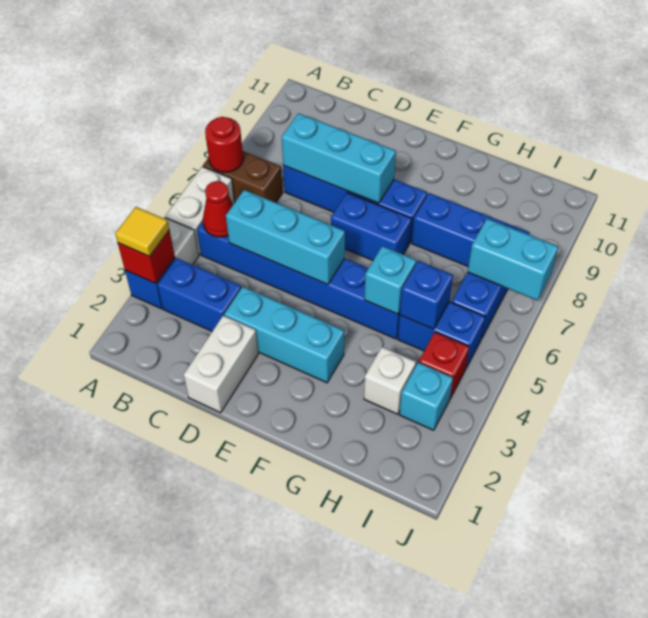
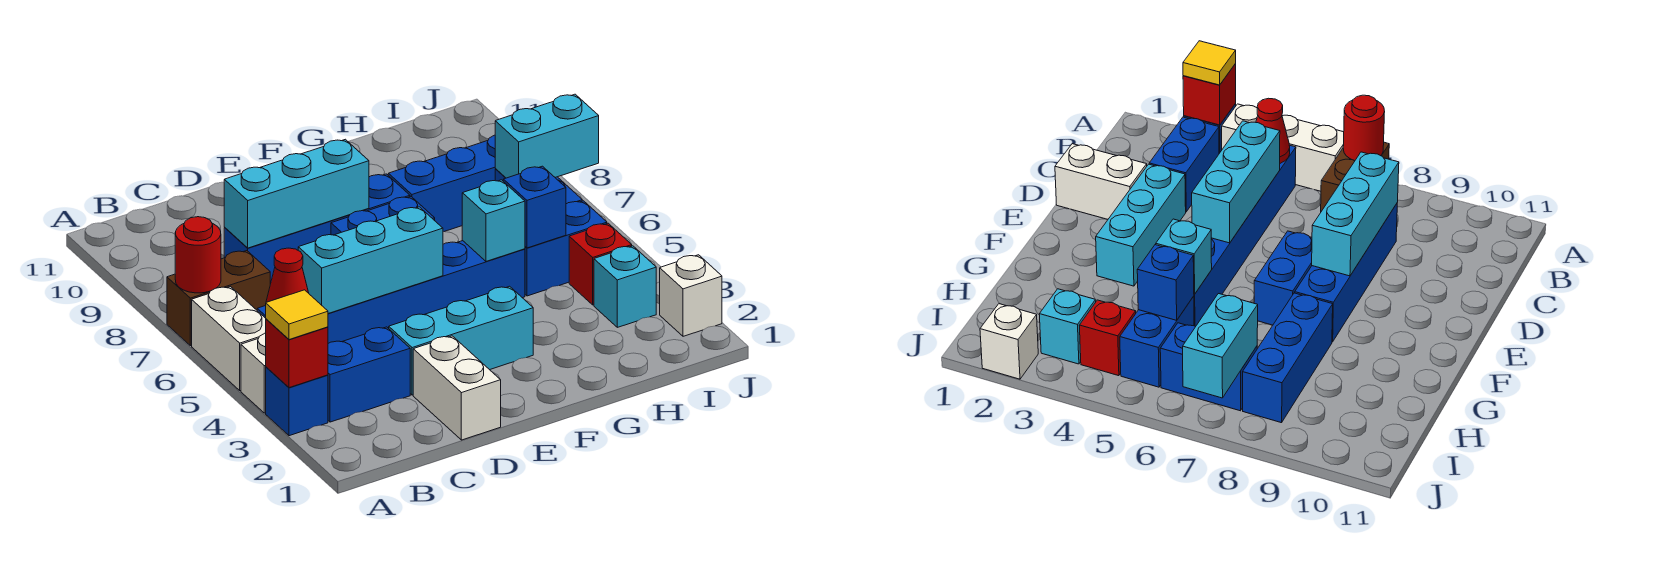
white brick H3 level 1 -> white brick J2 level 1

